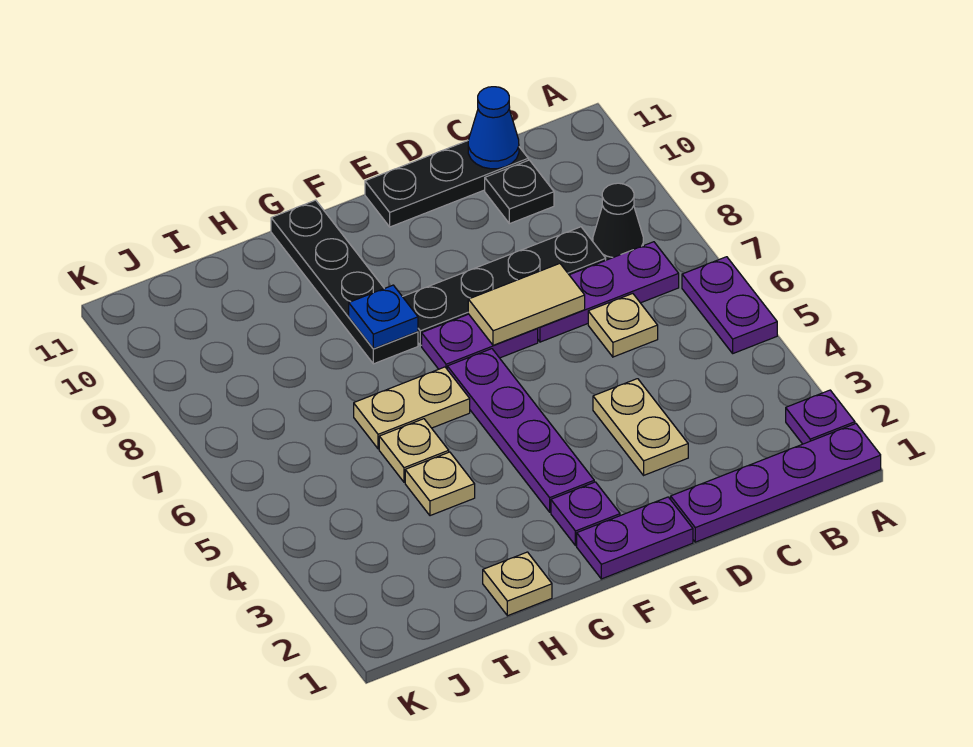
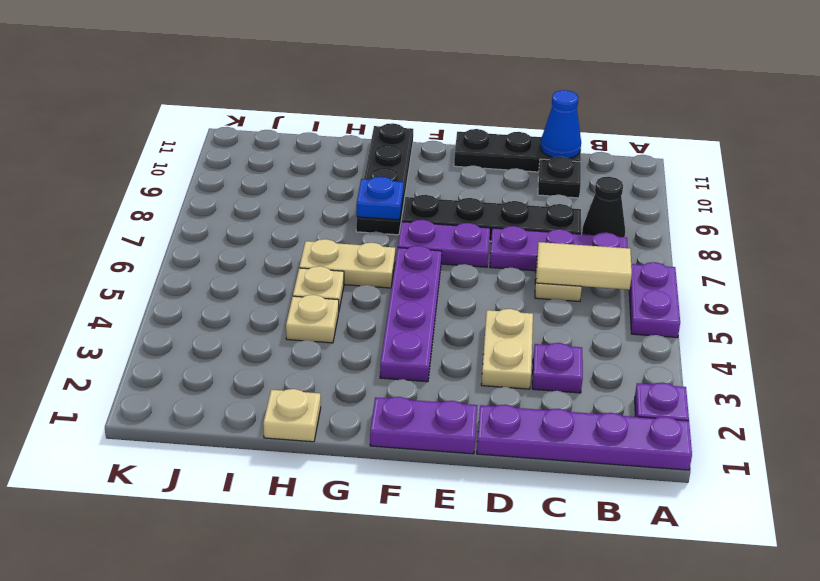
tan tile D7:E7 level 2 -> tan tile B6:C6 level 2
purple plate F2 level 1 -> purple plate C3 level 1

